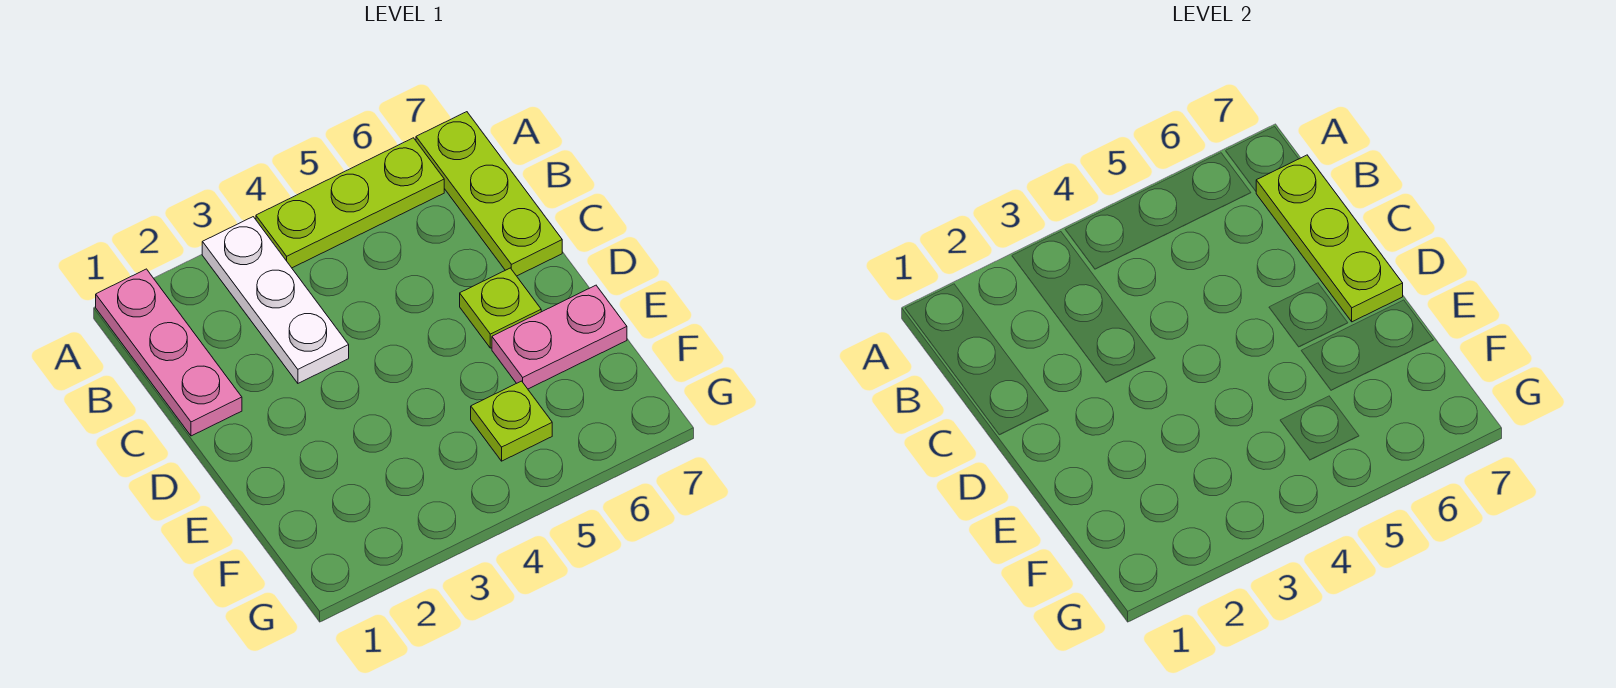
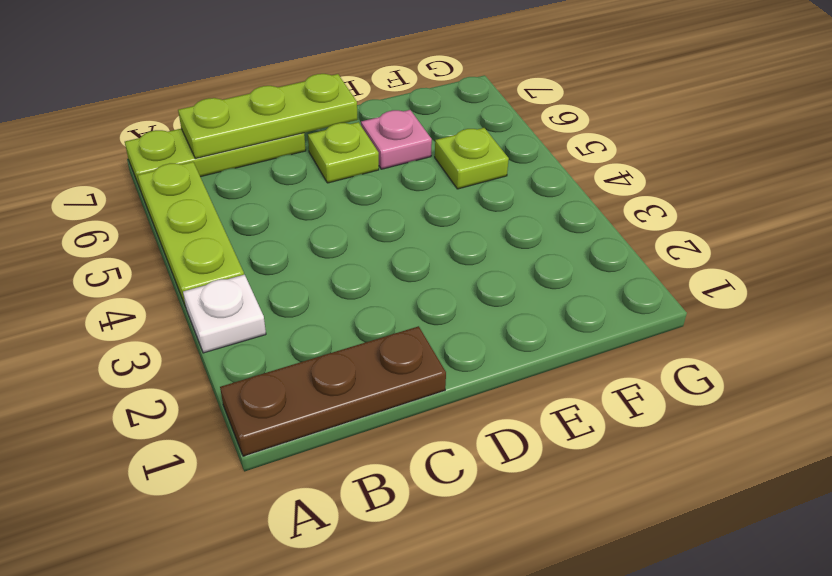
pink plate A1:C1 level 1 -> brown plate A1:C1 level 1
white plate A3:C3 level 1 -> white plate A3 level 1
pink plate E6:E7 level 1 -> pink plate E6 level 1

